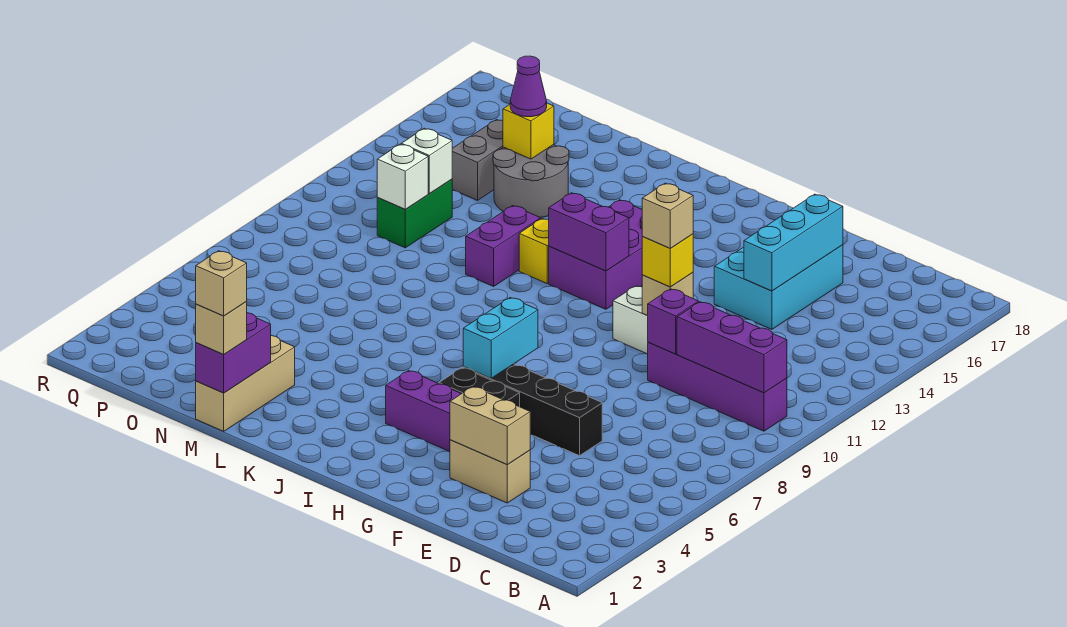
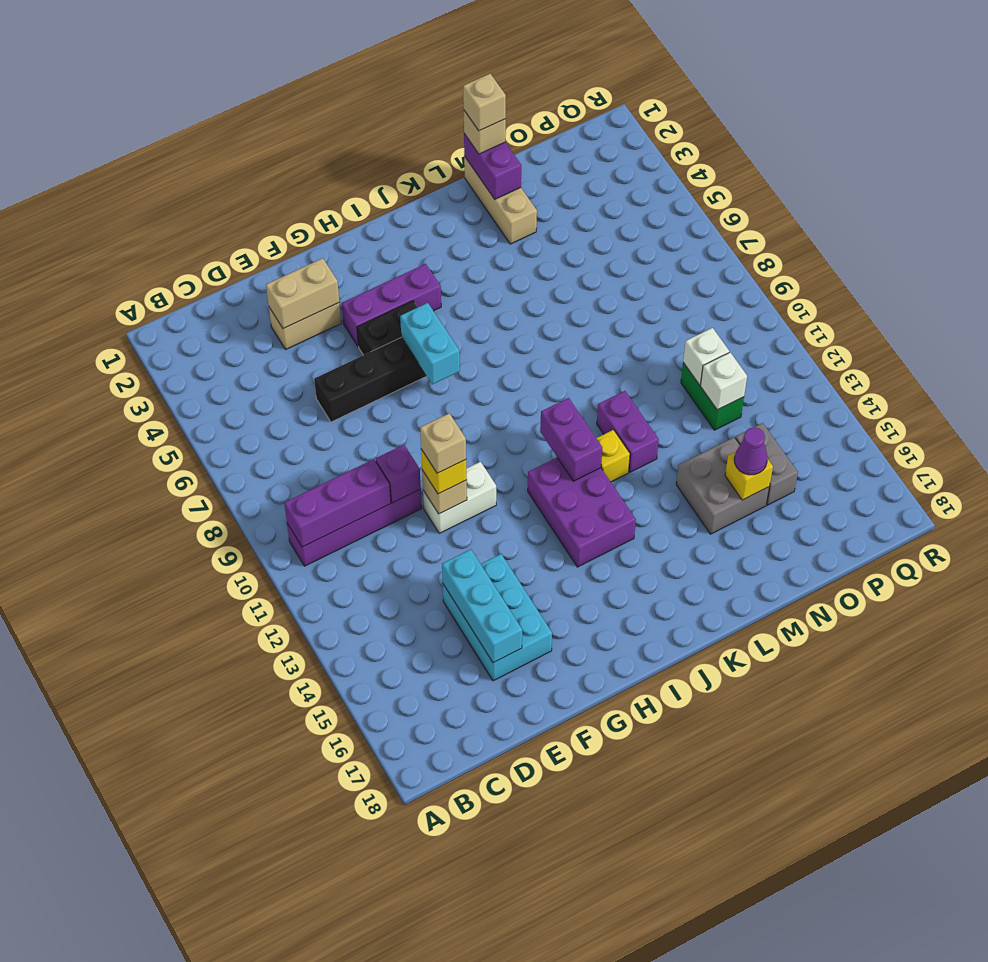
purple brick I12:J12 level 2 -> purple brick J11:J12 level 2
grey round brick M14:N15 level 1 -> grey brick M14:N15 level 1

